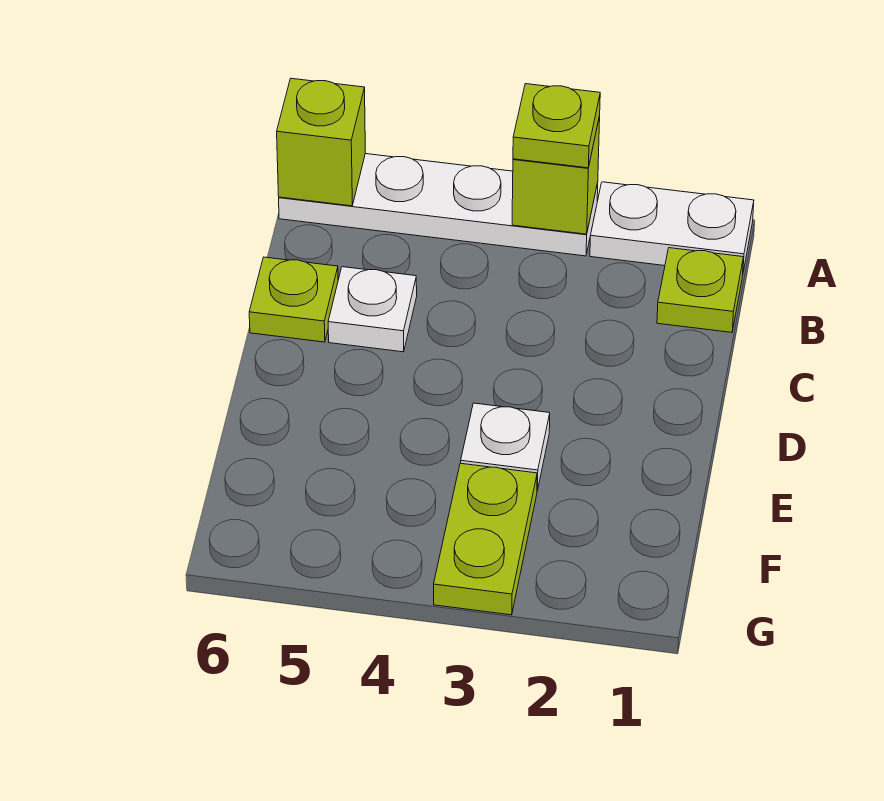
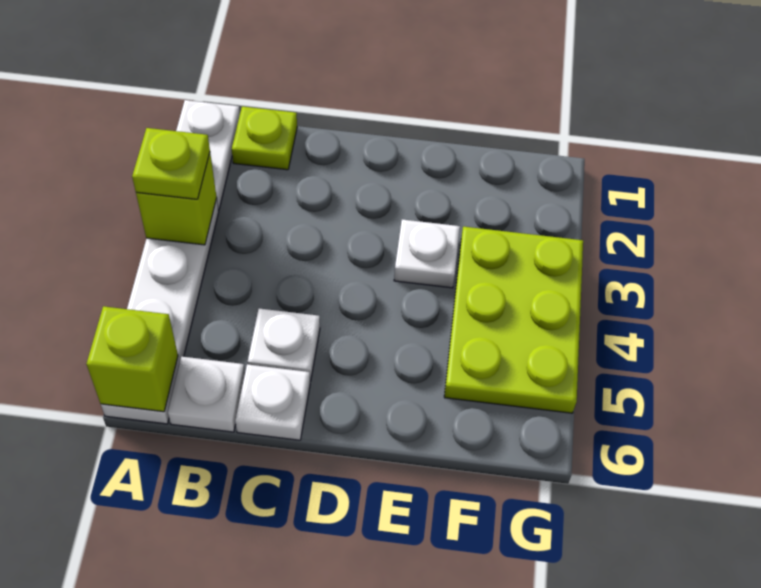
none -> white plate B6 level 1
lime plate C6 level 1 -> white plate C6 level 1
lime plate F3:G3 level 1 -> lime plate F3:G5 level 1

